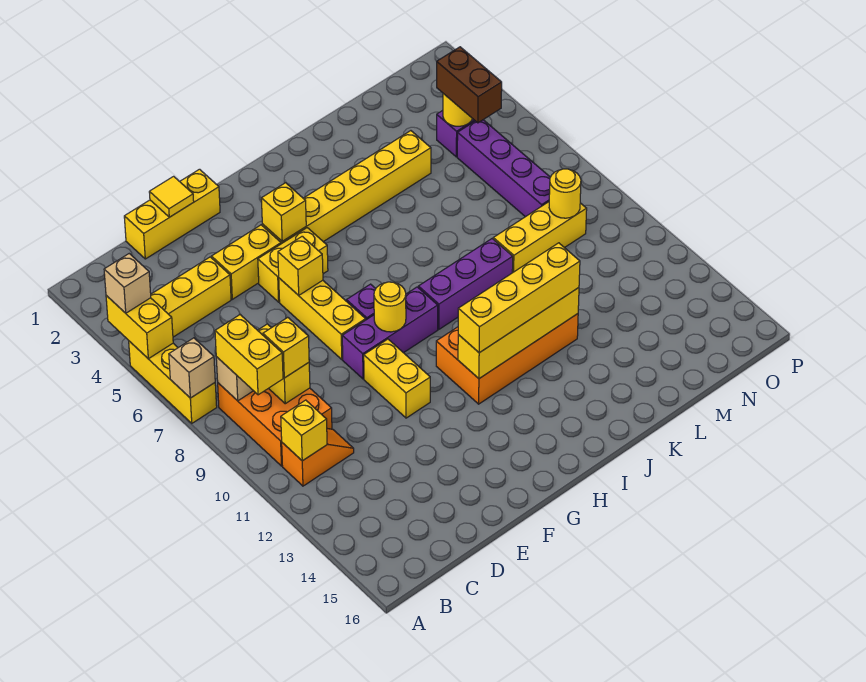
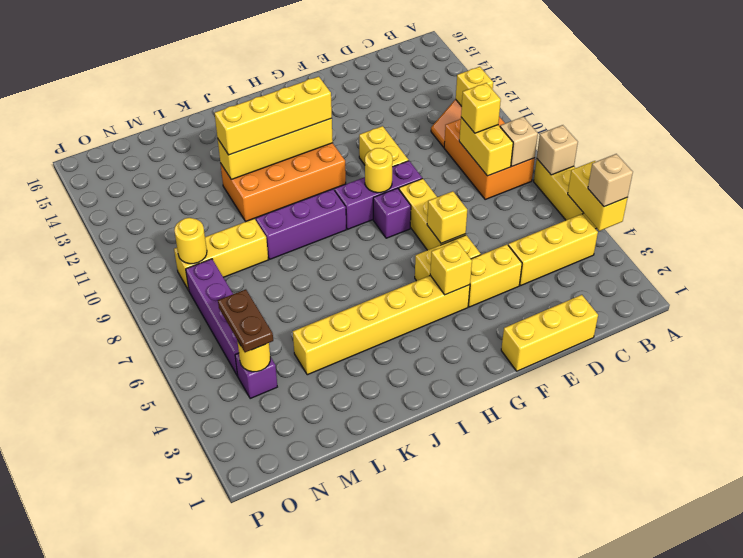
yellow brick B8:B9 level 3 -> none
yellow tile E1 level 2 -> none
brown brick N4:N5 level 3 -> brown plate N4:N5 level 3

